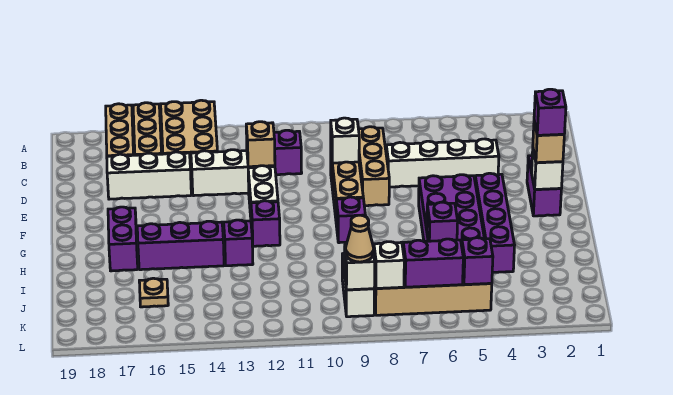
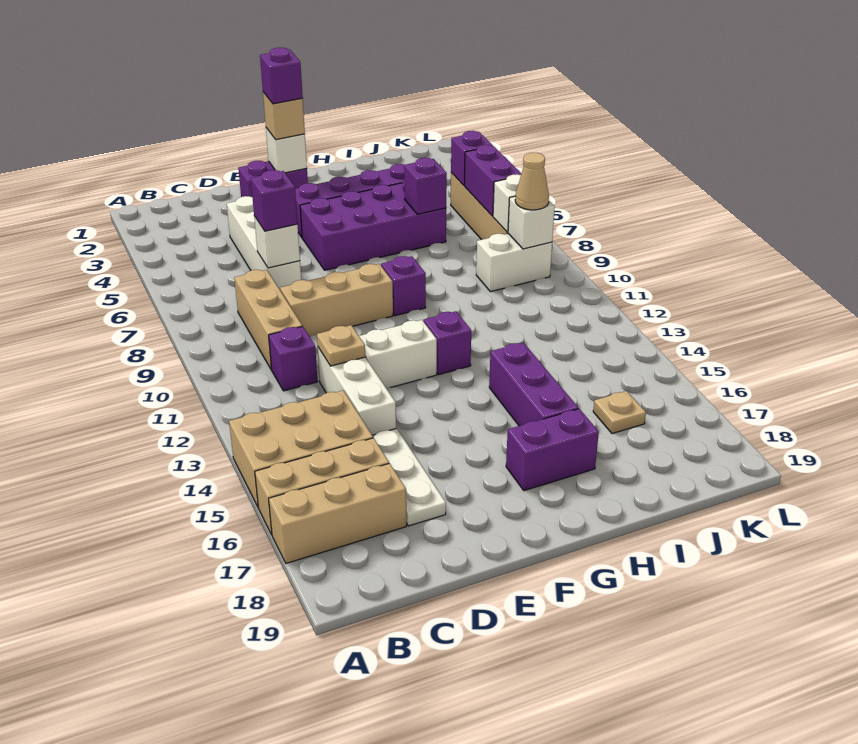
tan brick C8:E8 level 1 -> tan brick C8:C10 level 1
white brick D9 level 2 -> white brick D7 level 2
tan brick D12 level 2 -> tan plate D12 level 2
white brick D15:D17 level 1 -> white plate D15:D17 level 1
purple brick H13 level 1 -> purple brick D7 level 3

